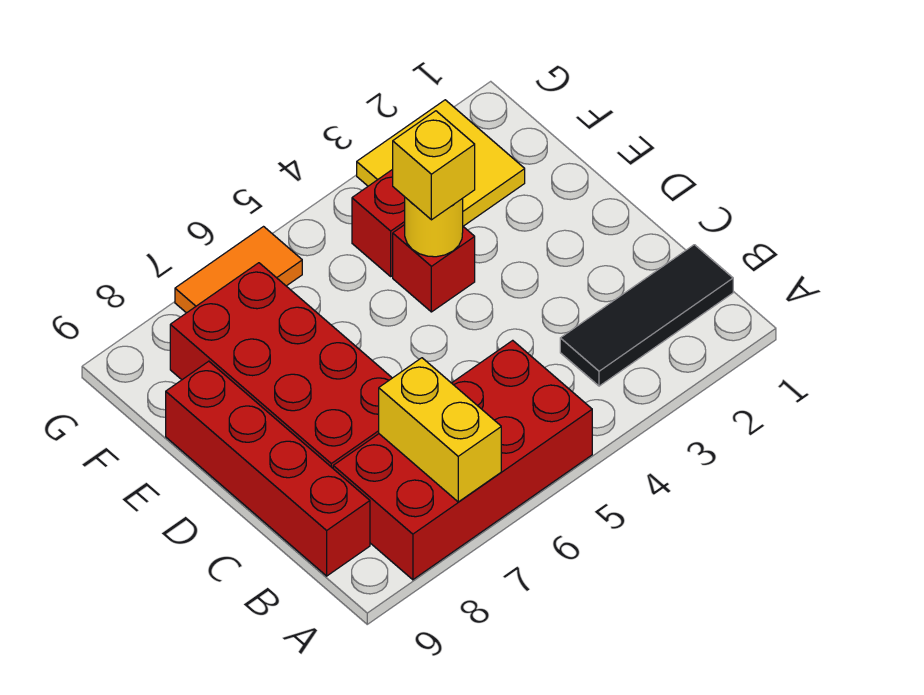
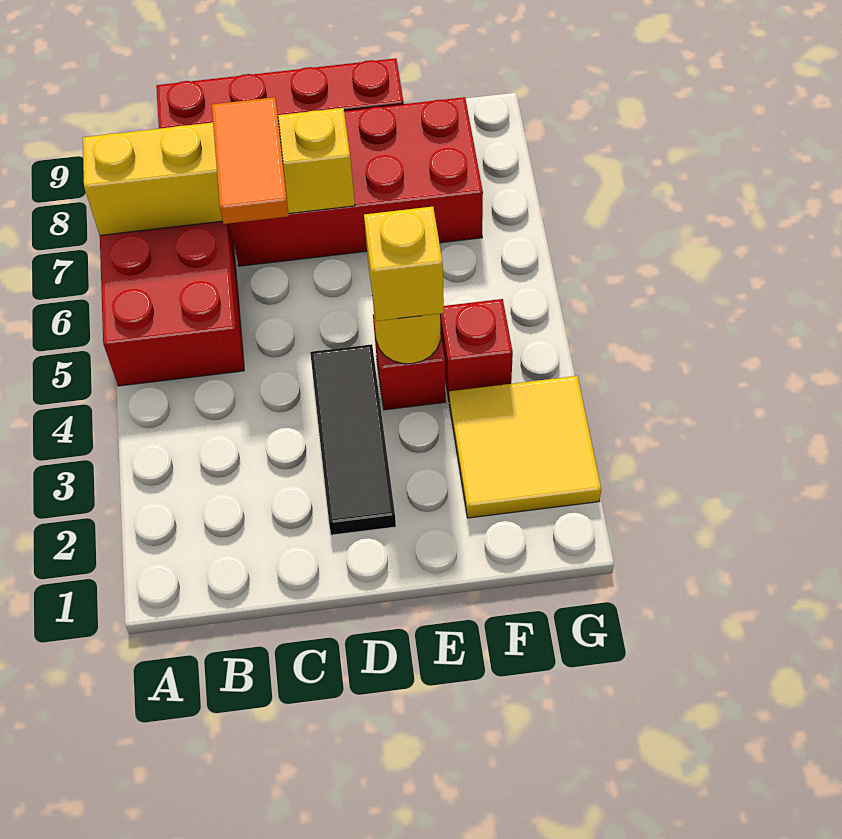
yellow brick A7:B7 level 2 -> yellow brick A7:D7 level 2
black tile B1:B3 level 1 -> black tile D2:D4 level 1
orange tile G6:G7 level 1 -> orange tile C6:C7 level 3

